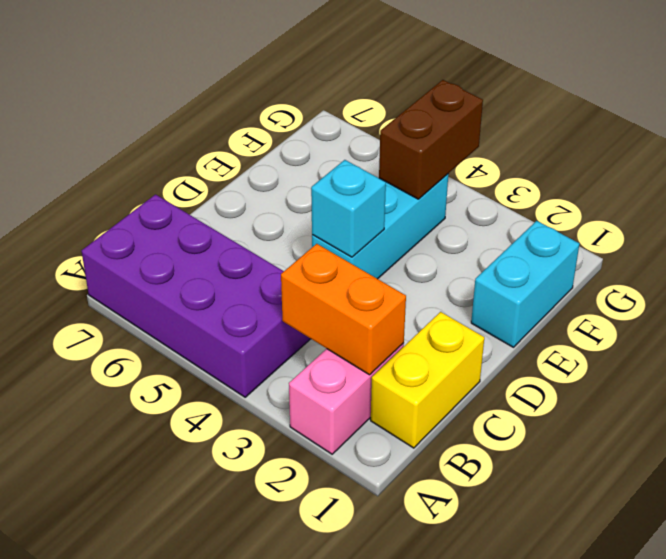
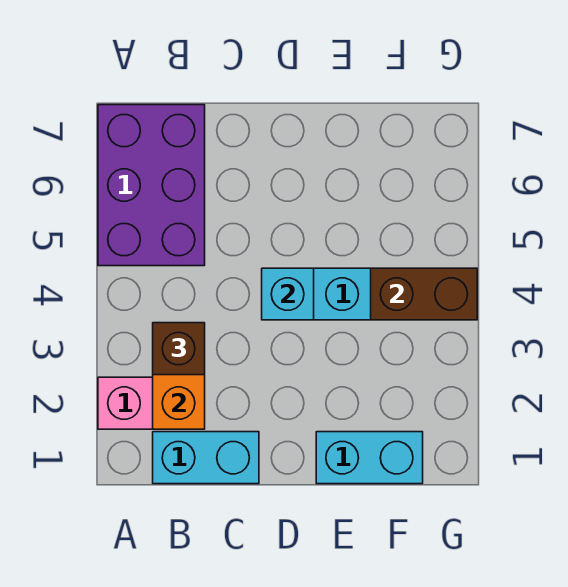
purple brick A4:B7 level 1 -> purple brick A5:B7 level 1
yellow brick B1:C1 level 1 -> cyan brick B1:C1 level 1
none -> brown brick B3 level 3

